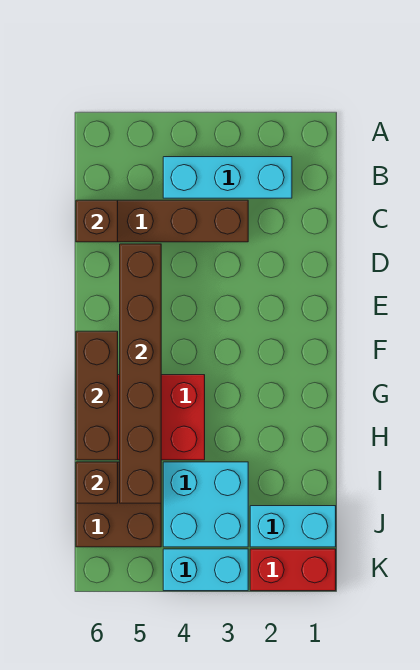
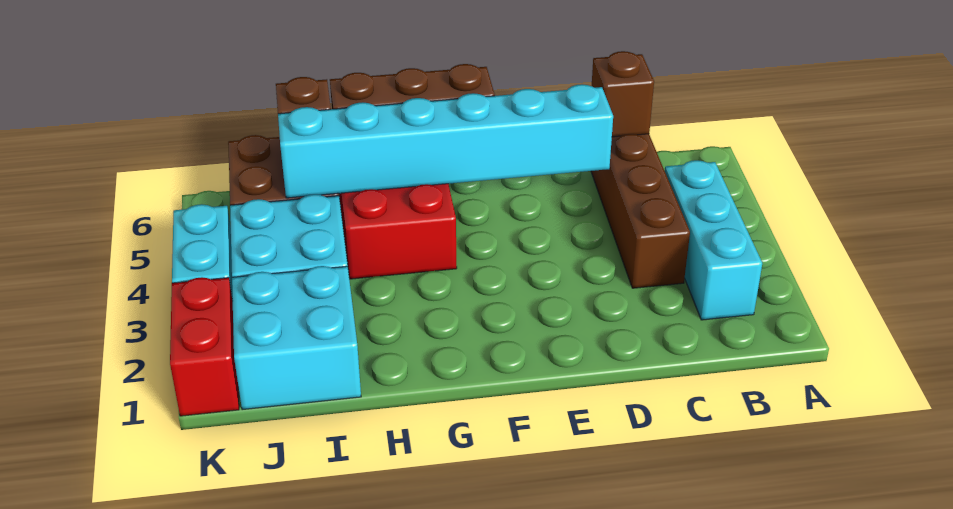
brown brick D5:I5 level 2 -> cyan brick D5:I5 level 2
cyan brick J1:J2 level 1 -> cyan brick I1:J2 level 1

